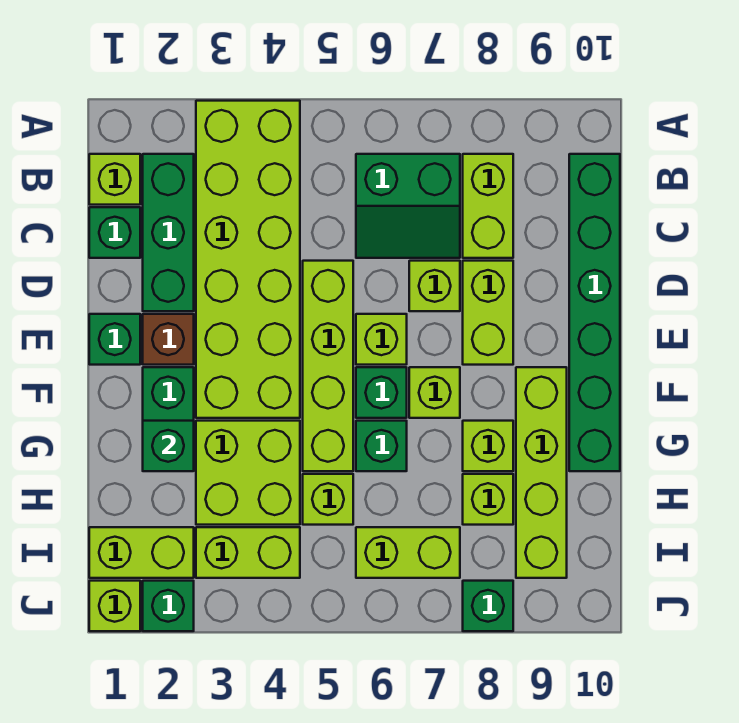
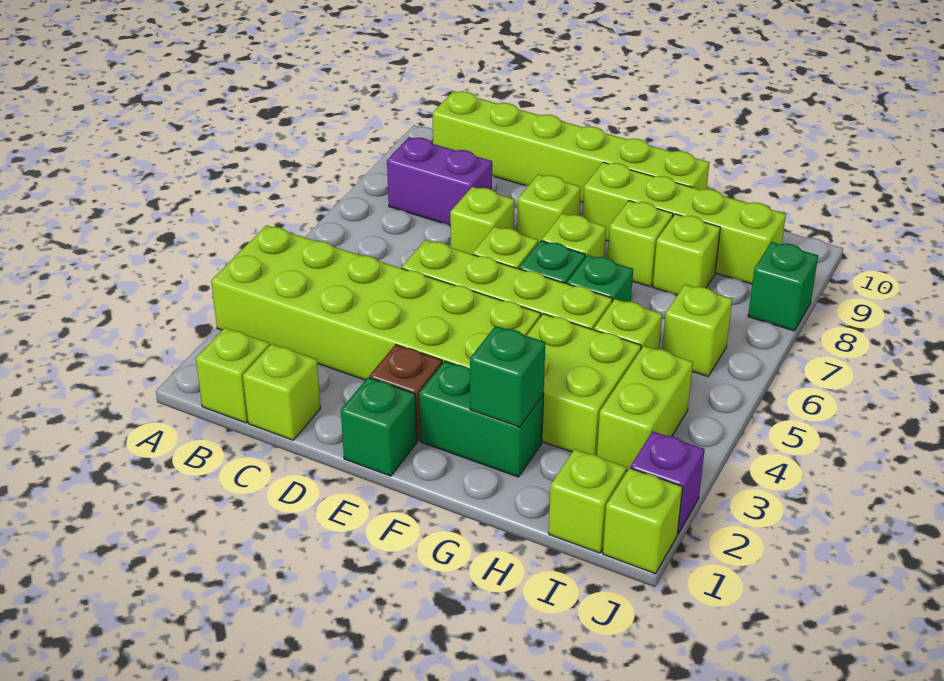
green brick B2:D2 level 1 -> none
green slope B6:C7 level 1 top B -> none
lime brick B8:C8 level 1 -> purple brick B8:C8 level 1
green brick B10:G10 level 1 -> lime brick B10:G10 level 1
green brick C1 level 1 -> lime brick C1 level 1
lime brick D8:E8 level 1 -> lime brick E8 level 1
lime brick I1:I2 level 1 -> lime brick I1 level 1
lime brick I6:I7 level 1 -> lime brick I6 level 1
green brick J2 level 1 -> purple brick J2 level 1

